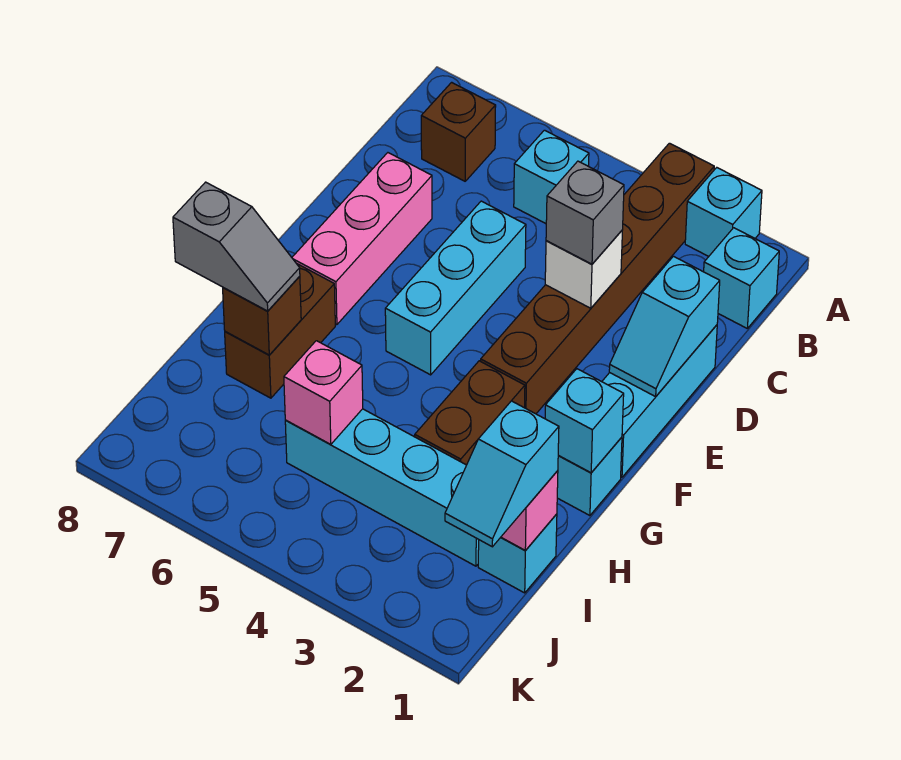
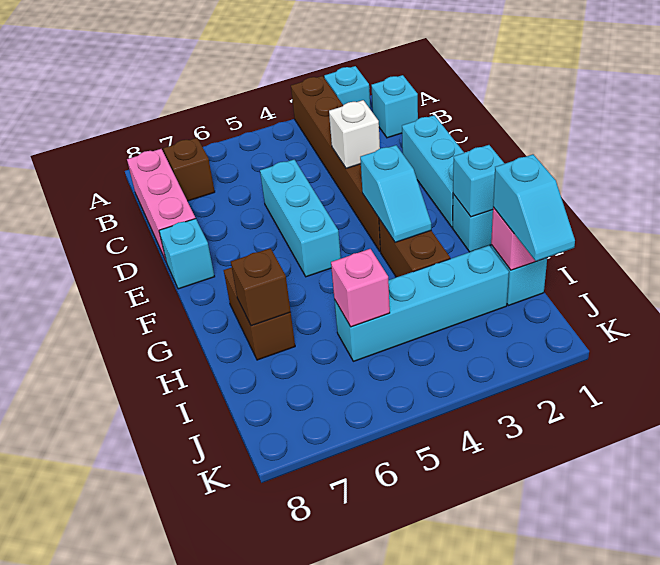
cyan brick B5 level 1 -> cyan brick E8 level 1
cyan slope D1:E1 level 2 top D -> cyan slope F3:G3 level 2 top F
grey brick D3 level 3 -> none
pink brick D7:F7 level 1 -> pink brick B8:D8 level 1
grey slope H7:H8 level 3 top 8 -> none

